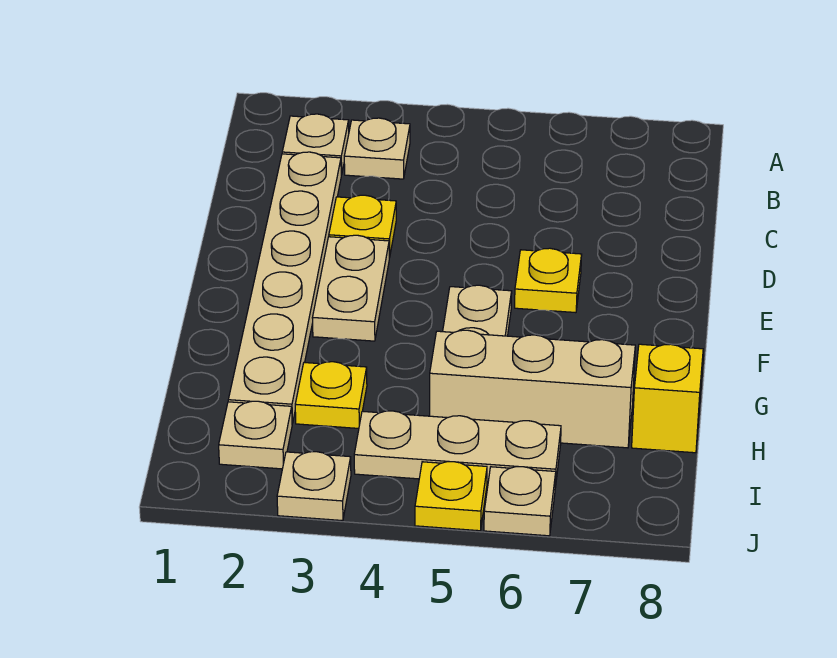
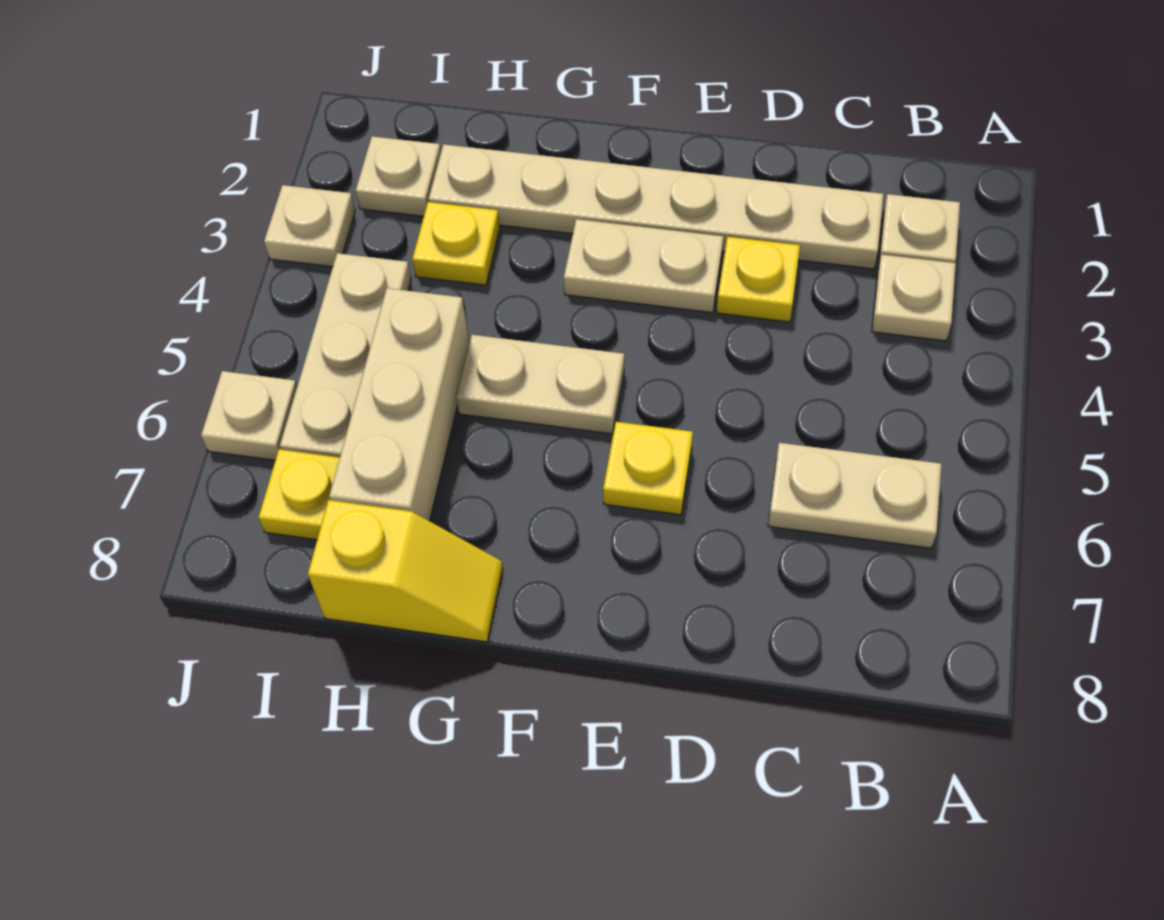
none -> tan plate B6:C6 level 1
yellow plate J5 level 1 -> yellow plate I7 level 1

